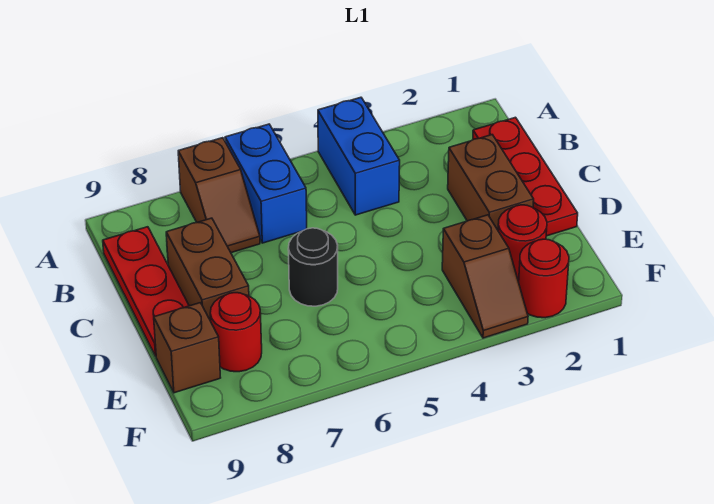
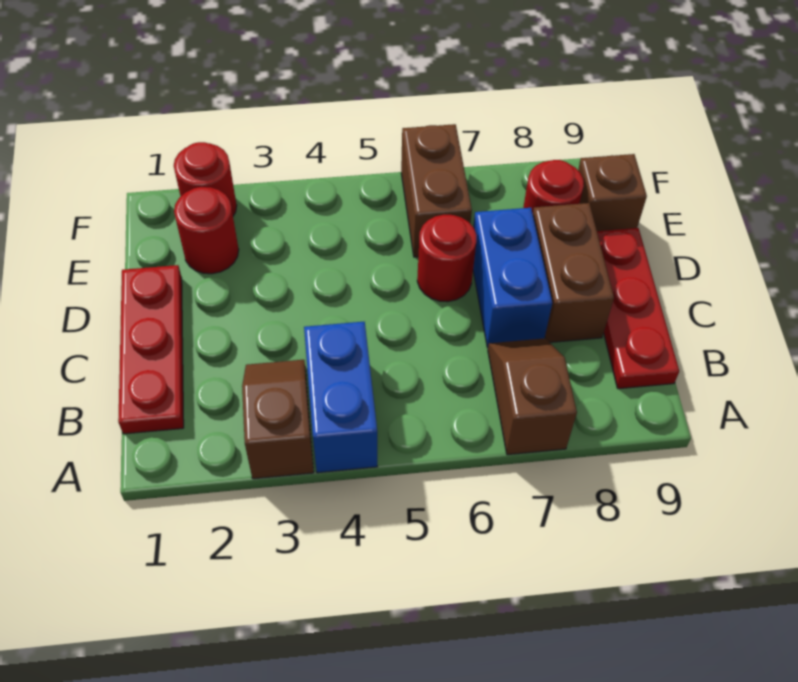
blue brick A6:B6 level 1 -> blue brick C7:D7 level 1
brown brick C2:D2 level 1 -> brown brick E6:F6 level 1
black round brick D6 level 1 -> red round brick D6 level 1
brown slope E3:F3 level 1 top E -> brown slope A3:B3 level 1 top A

